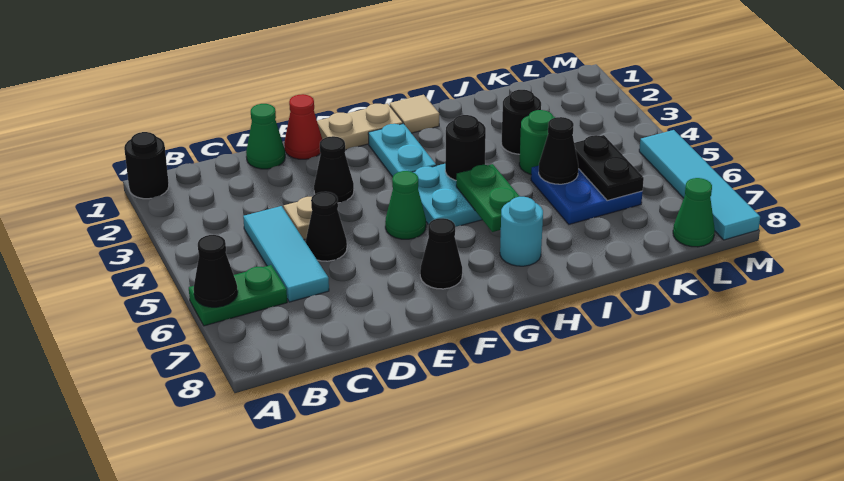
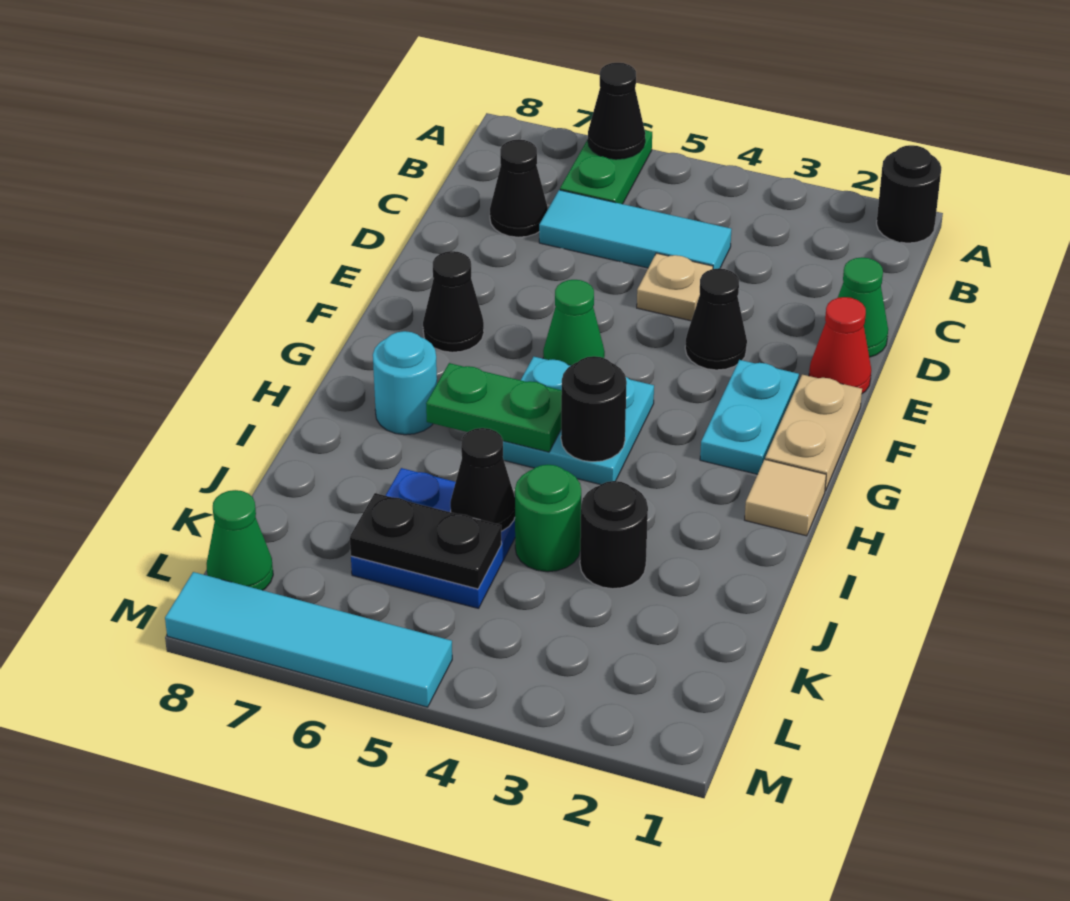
black cone D5 level 1 -> black cone C7 level 1
cyan plate G2:G3 level 1 -> cyan plate F2:G2 level 1

